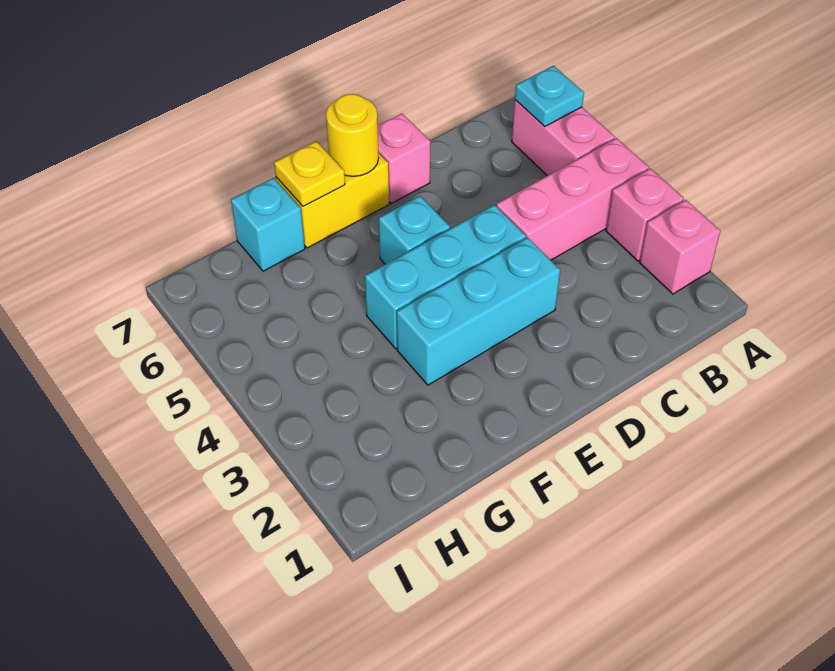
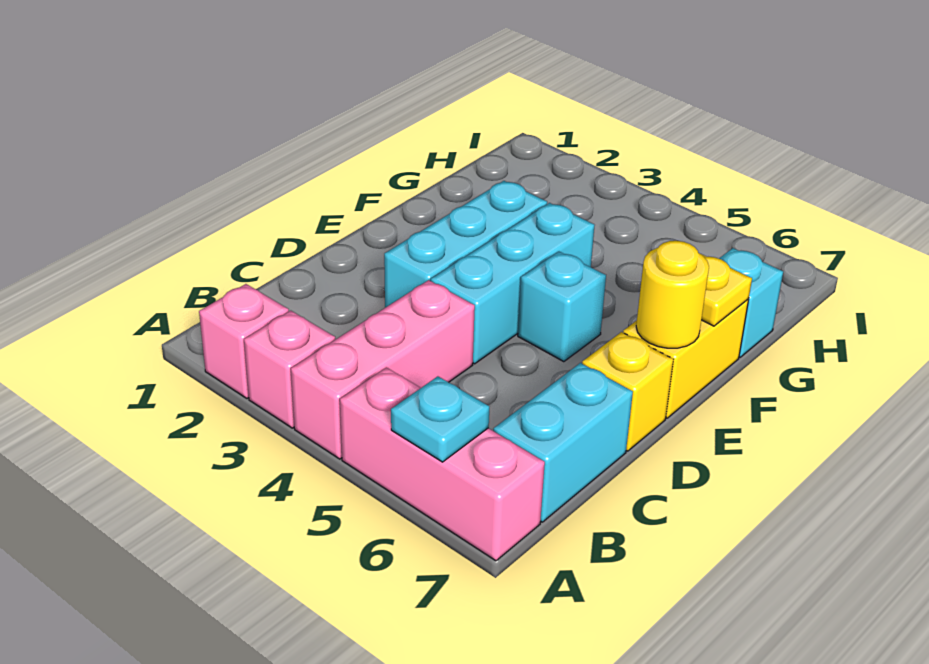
pink brick A5:A6 level 1 -> pink brick A5:A7 level 1
none -> cyan brick B7:C7 level 1
pink brick D7 level 1 -> yellow brick D7 level 1

